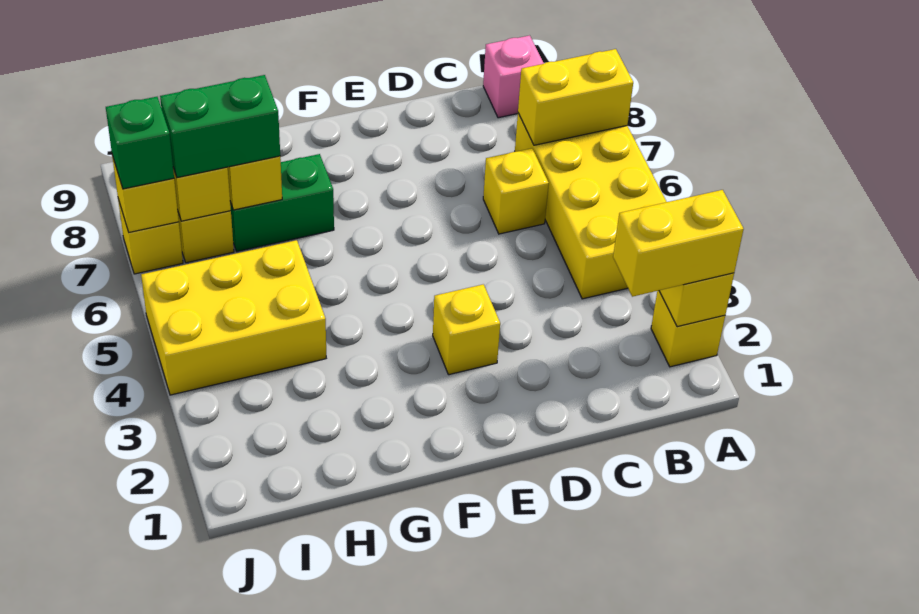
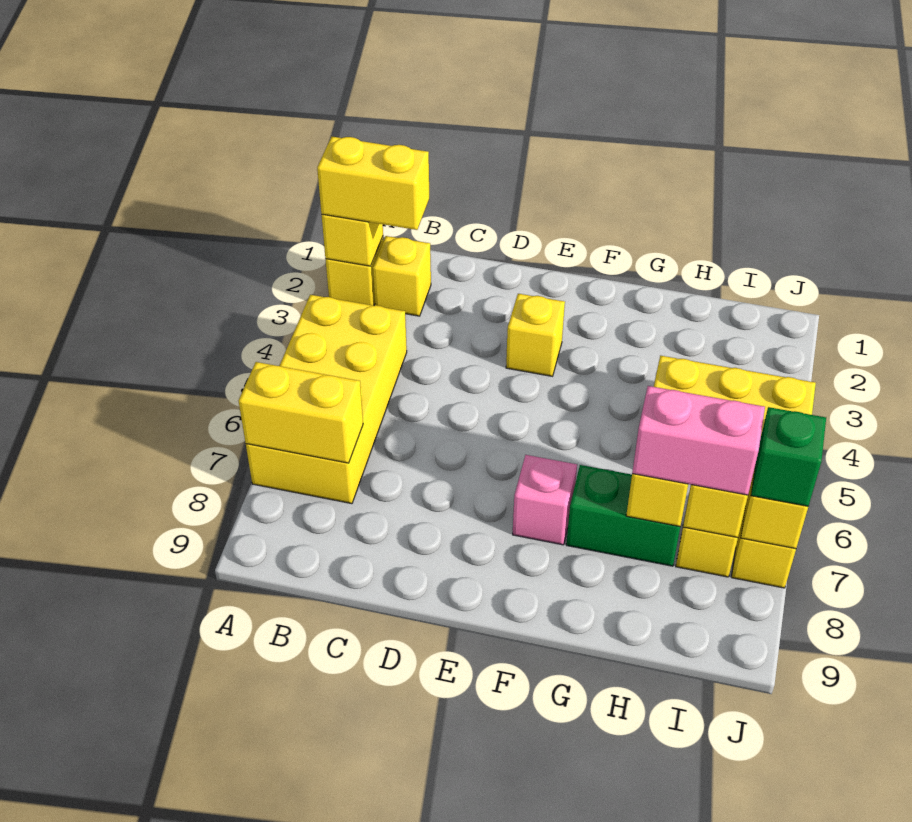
pink brick B9 level 1 -> pink brick F7 level 1
yellow brick C6 level 1 -> yellow brick B2 level 1
green brick H7:I7 level 3 -> pink brick H7:I7 level 3

